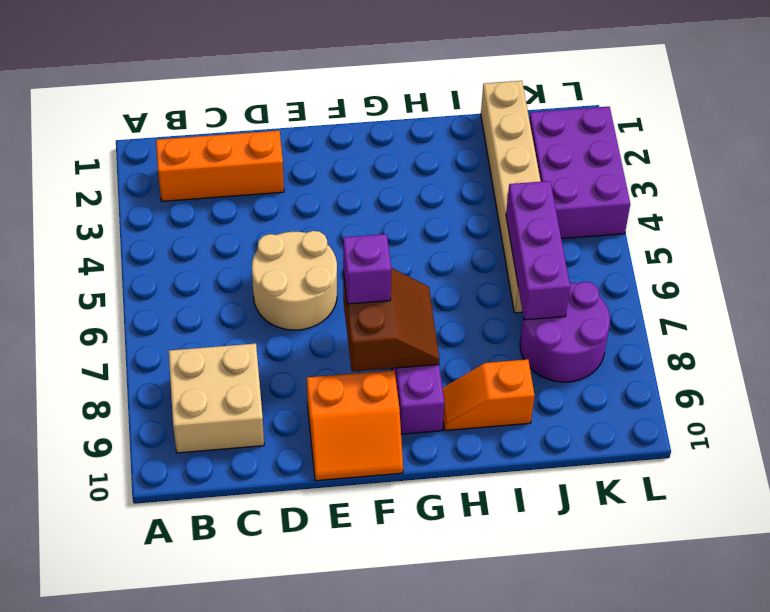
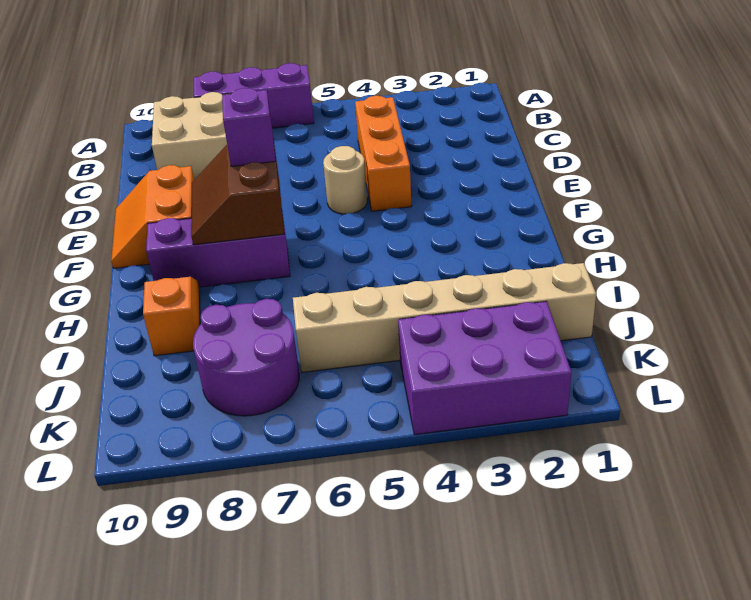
orange brick B2:D2 level 1 -> orange brick C4:E4 level 1
tan round brick D5:E6 level 1 -> tan round brick E5 level 1
brown slope F7:G8 level 2 top F -> brown slope F7:G8 level 2 top 7
purple brick J5:J7 level 2 -> purple brick A6:A8 level 1

